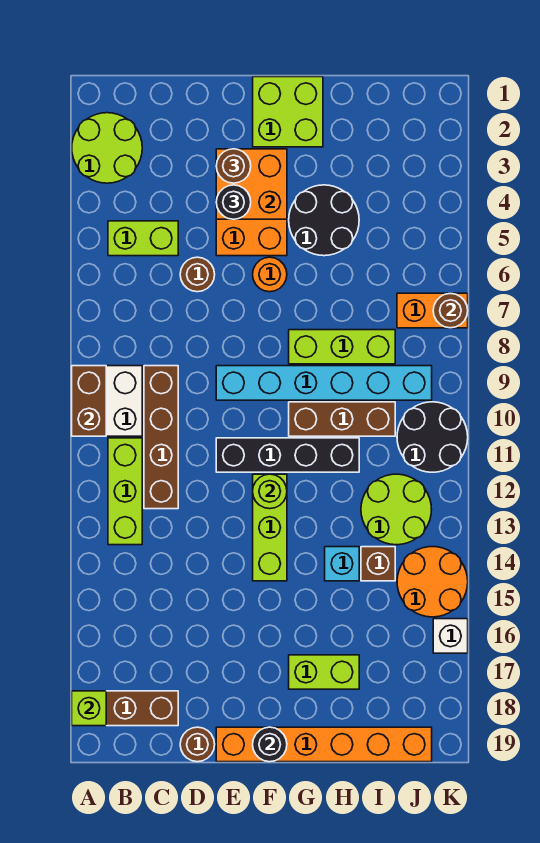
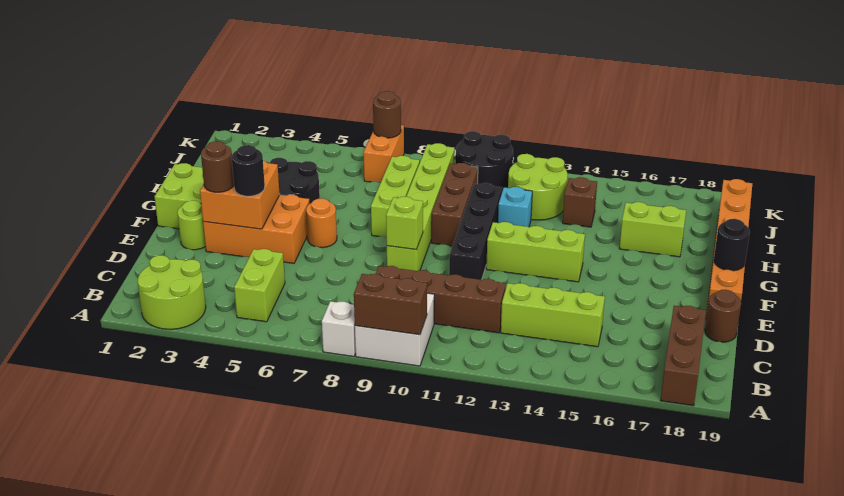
lime brick A18 level 2 -> lime brick E9 level 2
lime brick B11:B13 level 1 -> lime brick C13:C15 level 1
brown round brick D6 level 1 -> none
cyan brick E9:J9 level 1 -> lime brick E9:J9 level 1
lime round brick F12 level 2 -> lime round brick E2 level 1
lime brick G17:H17 level 1 -> lime brick H16:H17 level 1
cyan brick H14 level 1 -> cyan brick H12 level 1
orange round brick J14:K15 level 1 -> none
white brick K16 level 1 -> white brick A8 level 1

